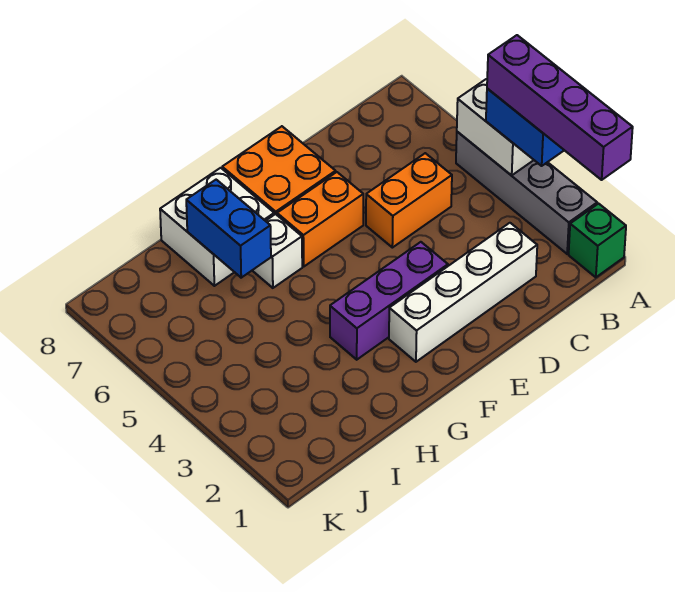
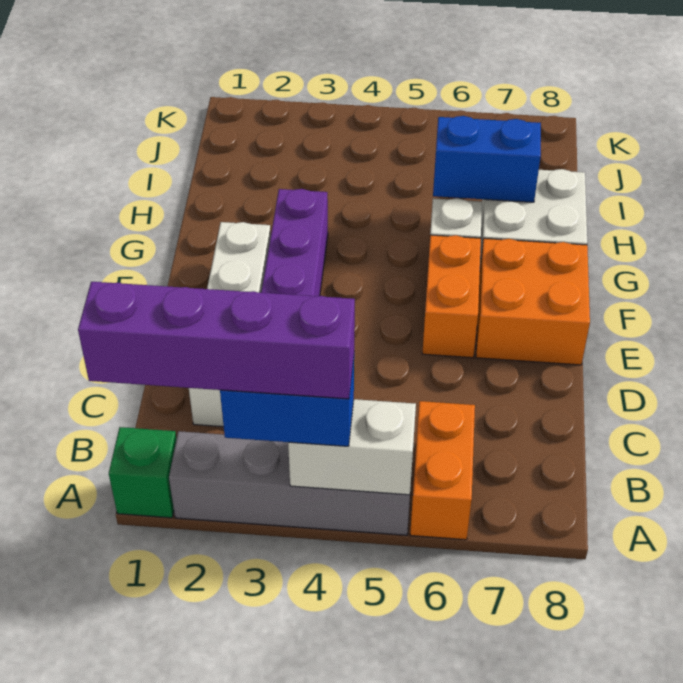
orange brick C5:D5 level 1 -> orange brick A6:B6 level 1

